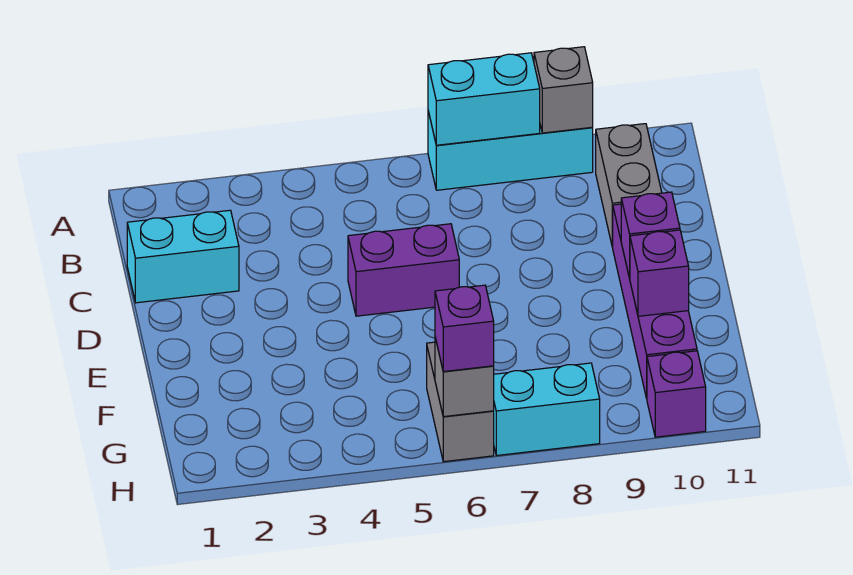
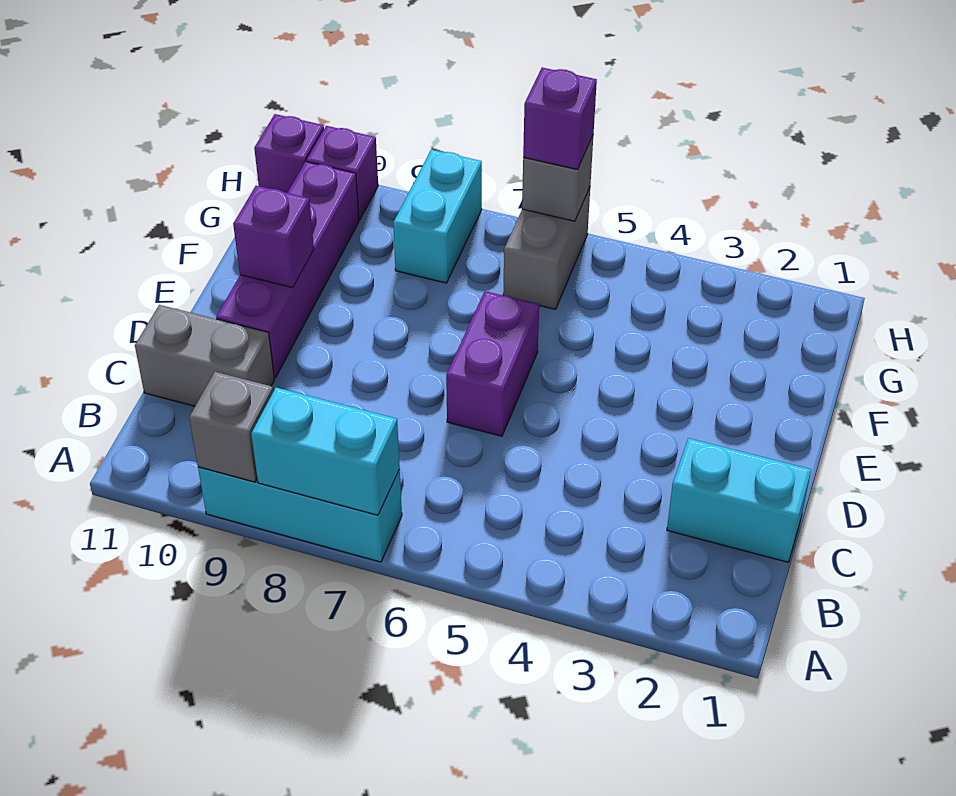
grey brick B10:C10 level 1 -> grey brick C10:C11 level 1
purple brick D5:D6 level 1 -> purple brick D6:E6 level 1
purple brick F10 level 2 -> purple brick H11 level 1
cyan brick H7:H8 level 1 -> cyan brick G8:H8 level 1

